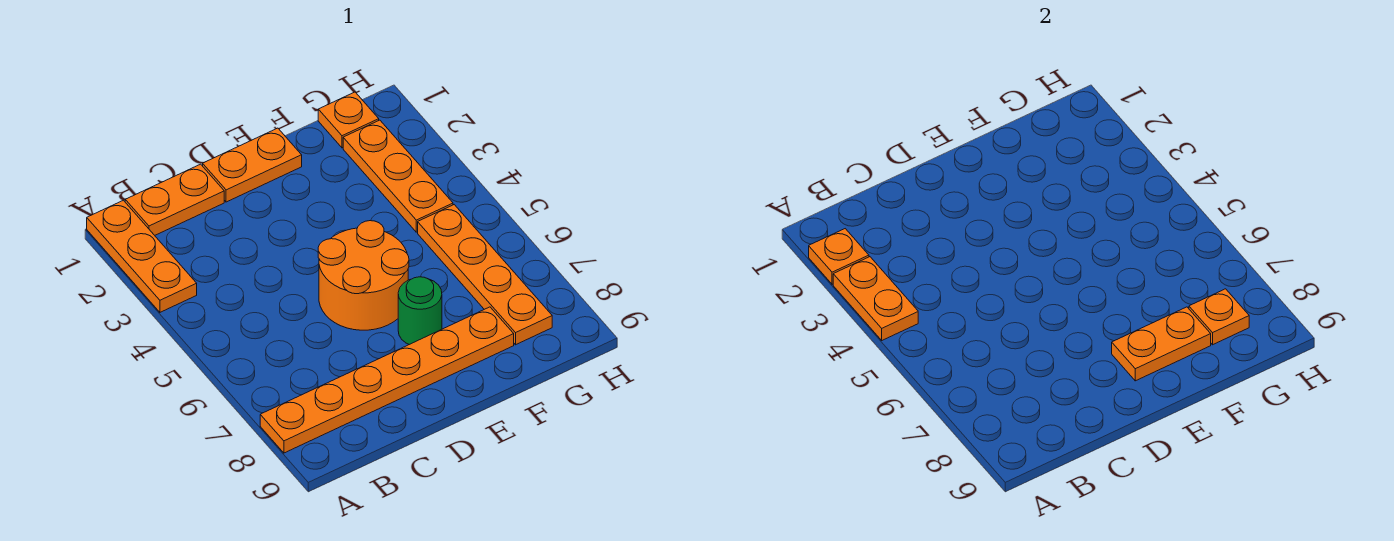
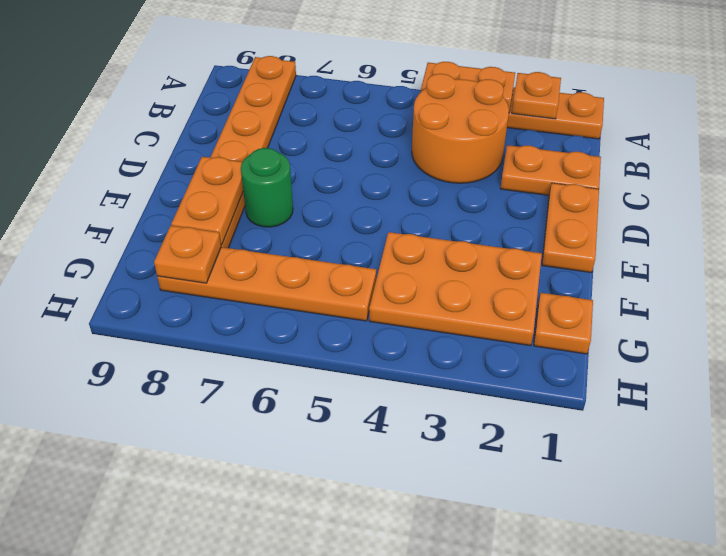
orange plate B1:C1 level 1 -> orange plate C1:C2 level 1
orange round brick D5:E6 level 1 -> orange round brick B3:C4 level 1
orange plate G2:G4 level 1 -> orange plate F2:G4 level 1

